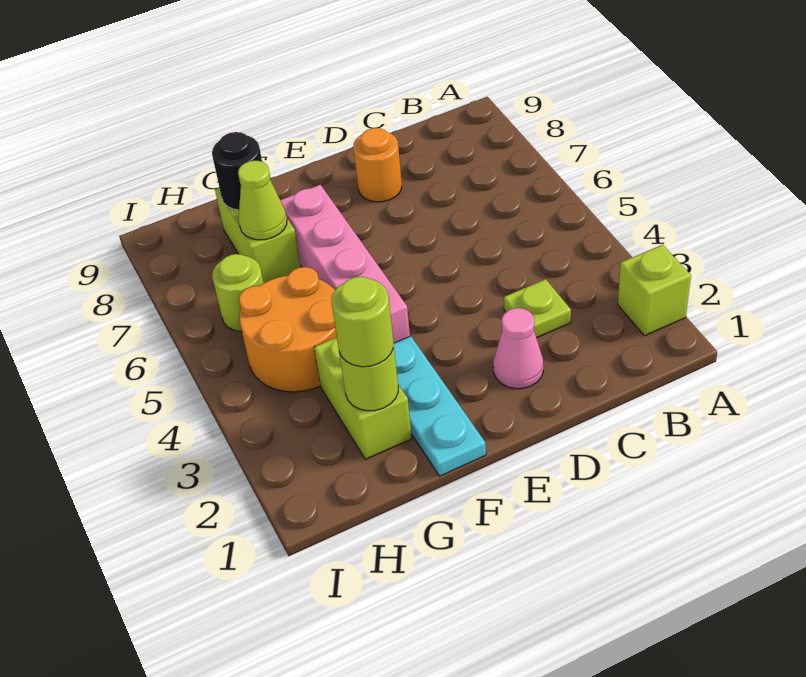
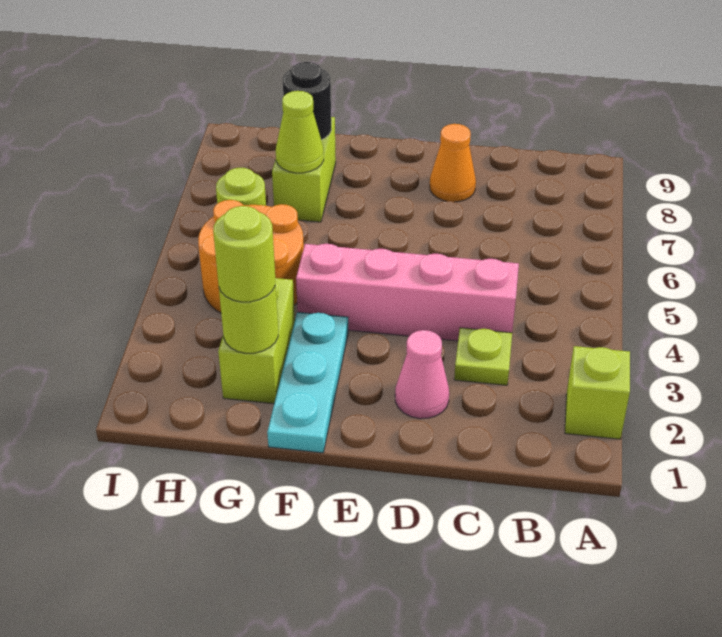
orange round brick D8 level 1 -> orange cone D8 level 1
pink brick F4:F7 level 1 -> pink brick C4:F4 level 1

